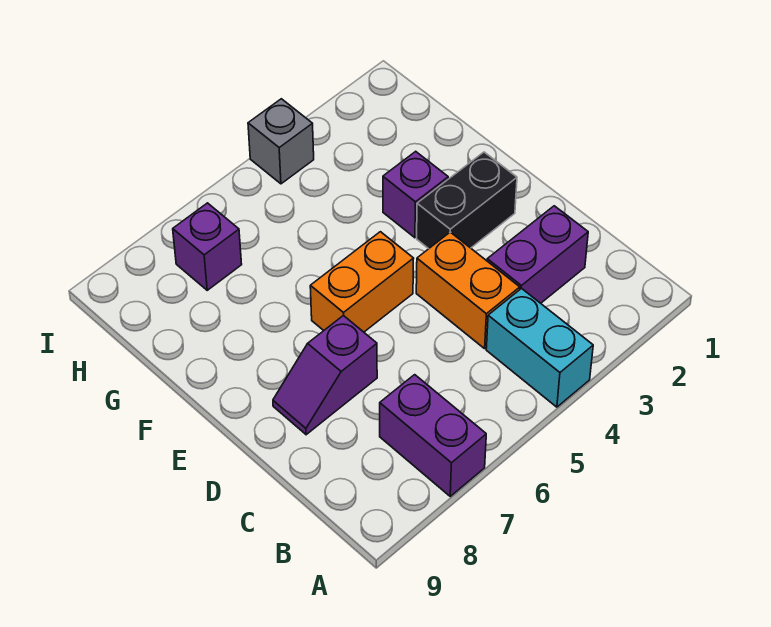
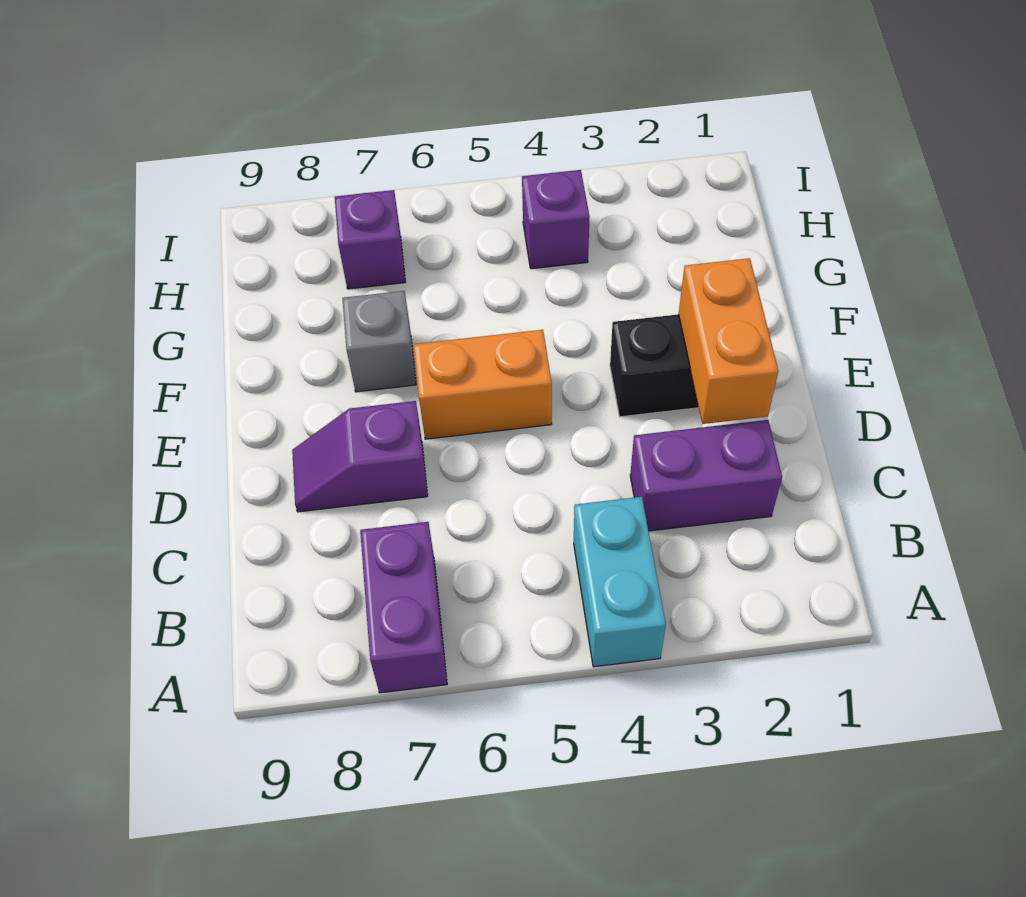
orange brick C4:D4 level 1 -> orange brick D2:E2 level 2
purple brick F3 level 1 -> purple brick H4 level 1
grey brick I4 level 1 -> grey brick F7 level 1

